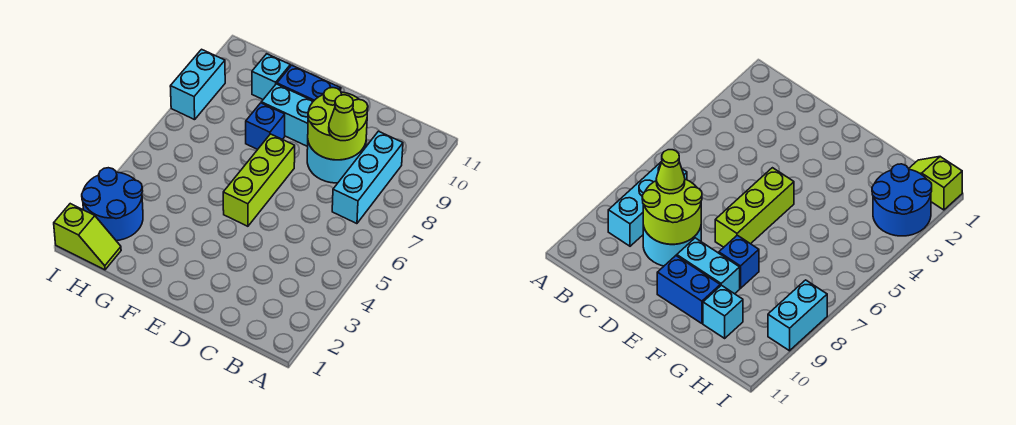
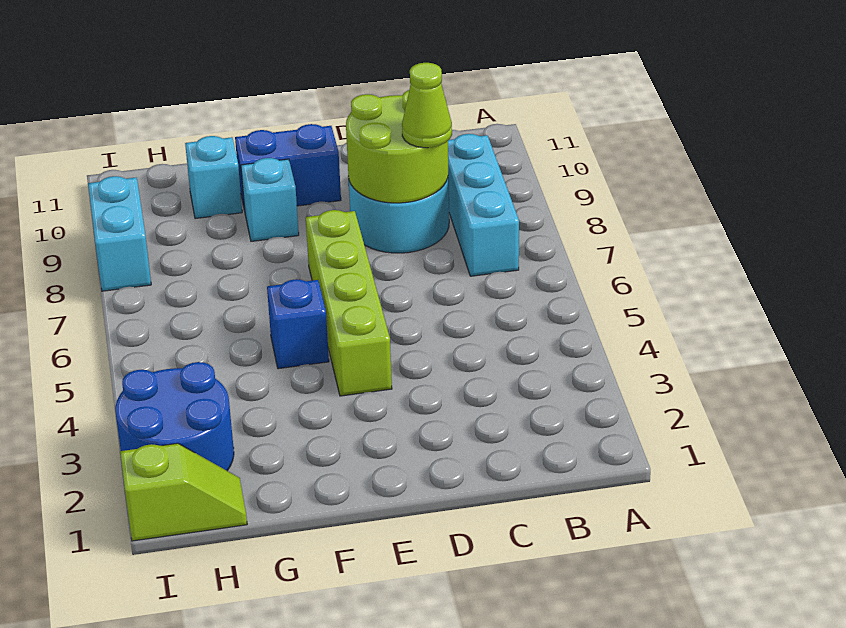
lime brick E5:E7 level 1 -> lime brick E4:E7 level 1
cyan brick E9:F9 level 1 -> cyan brick F9 level 1
blue brick F8 level 1 -> blue brick F5 level 1

